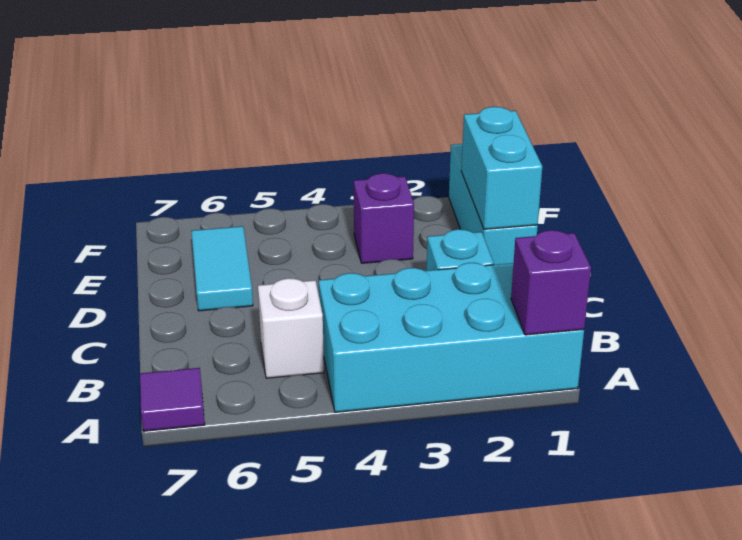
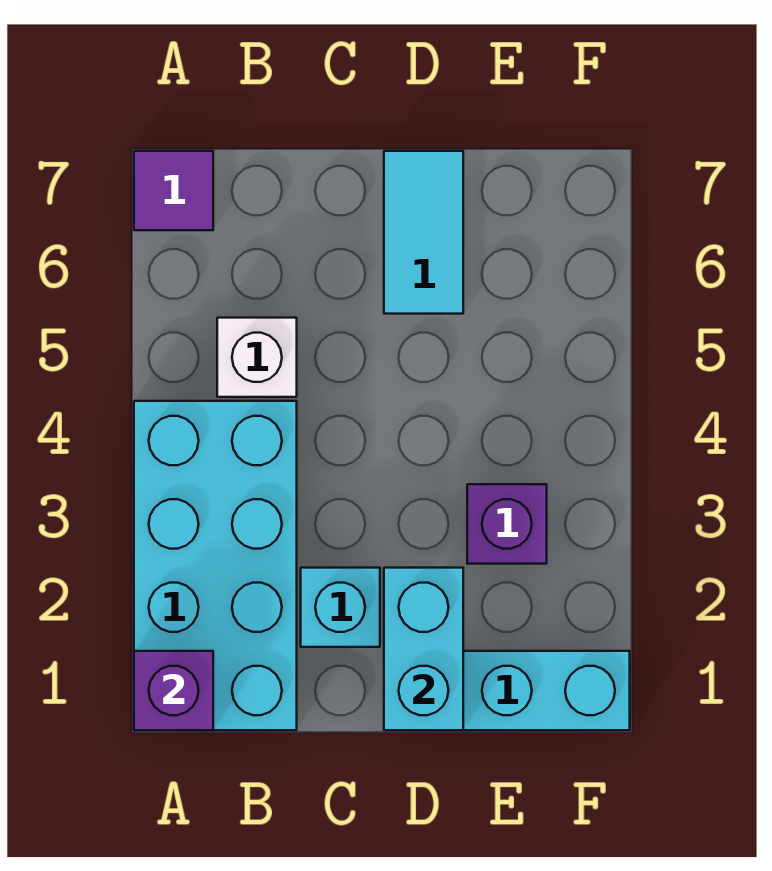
cyan brick D1:E1 level 2 -> cyan brick D1:D2 level 2
cyan tile D6:E6 level 1 -> cyan tile D6:D7 level 1

